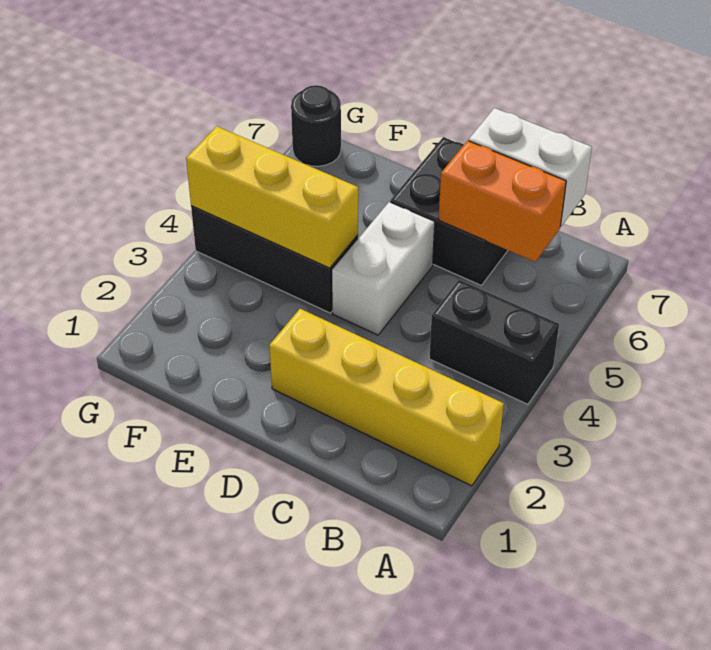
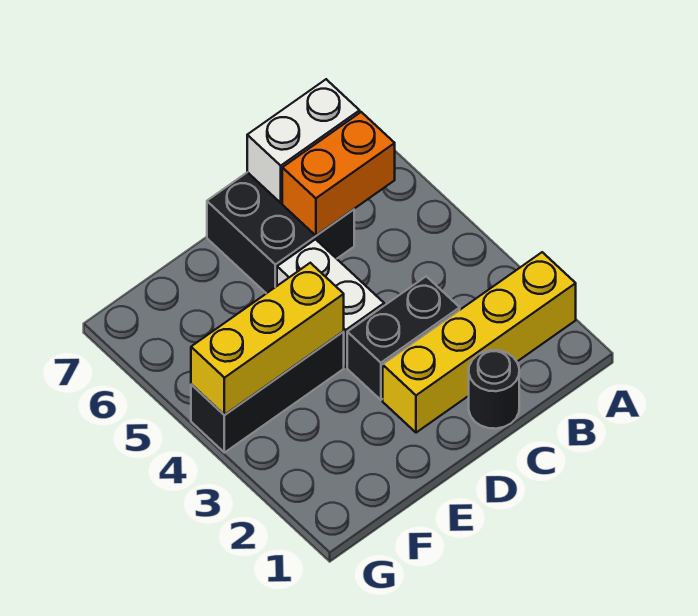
black brick A4:B4 level 1 -> black brick C3:D3 level 1
black round brick G7 level 1 -> black round brick C1 level 1

